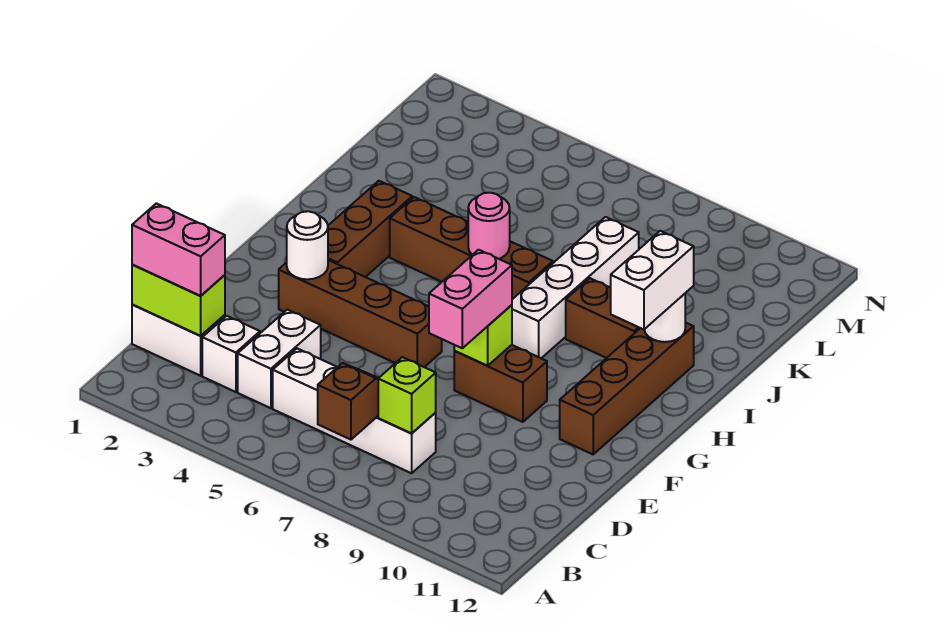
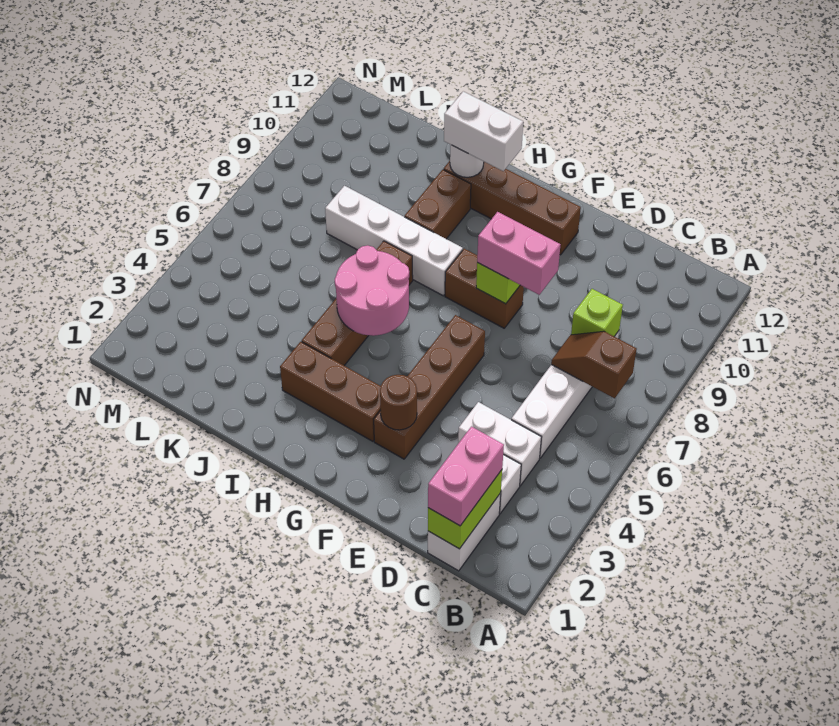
white round brick F3 level 2 -> brown round brick F3 level 2
brown brick F8:F9 level 1 -> brown brick F8:G8 level 1
pink round brick I6 level 2 -> pink round brick H5:I6 level 2

